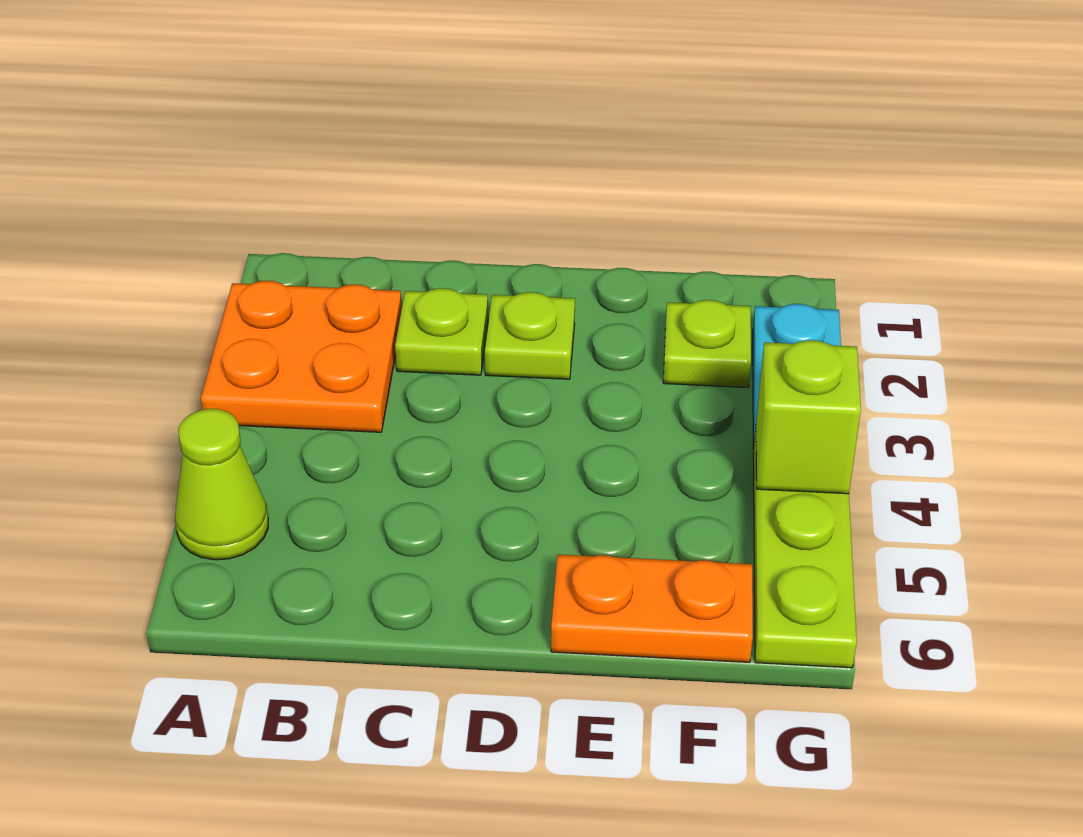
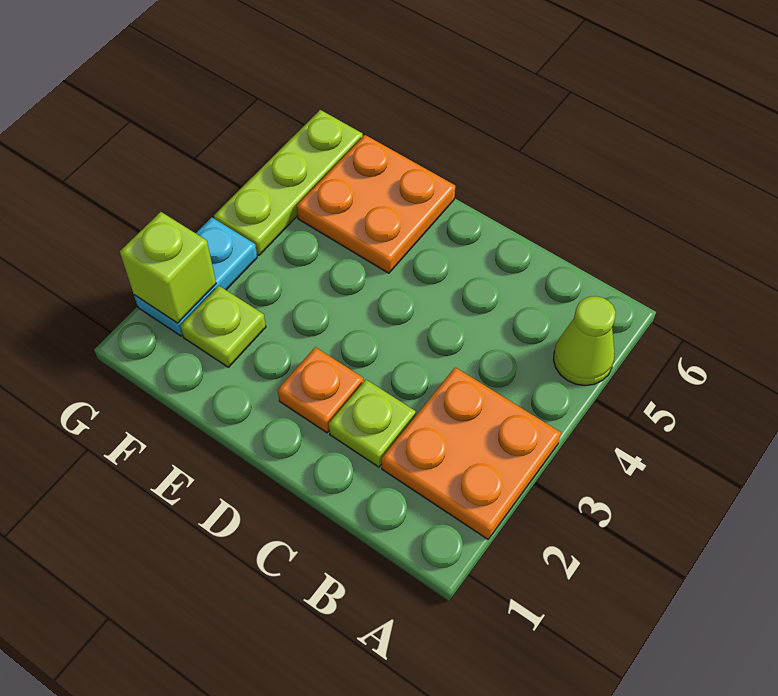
lime plate D2 level 1 -> orange plate D2 level 1
orange plate E6:F6 level 1 -> orange plate E5:F6 level 1
lime brick G4 level 2 -> lime brick G2 level 2

